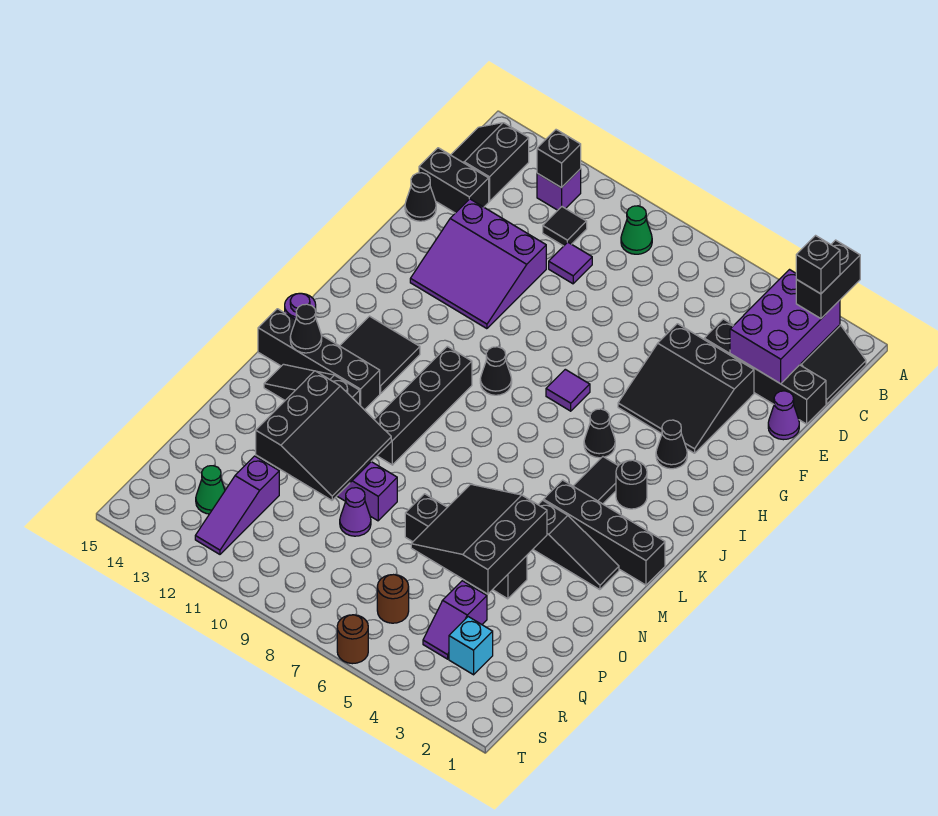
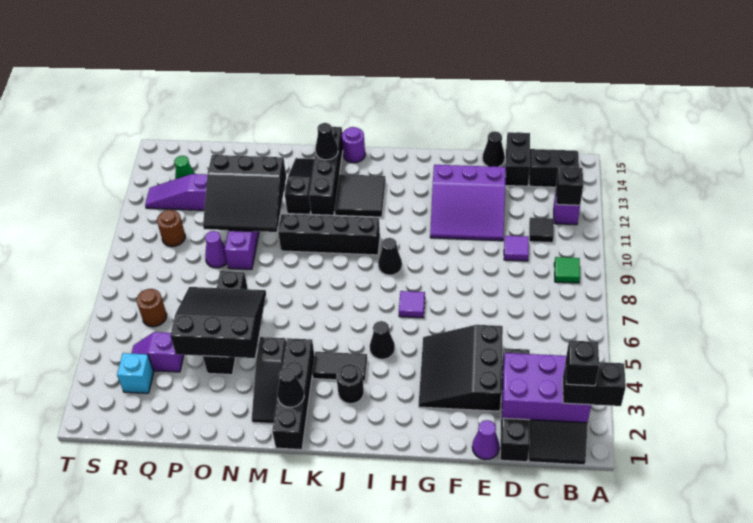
green cone B9 level 1 -> green tile B9 level 1
purple slope E11:G13 level 1 top E -> purple slope E11:G13 level 1 top 13
black cone H3 level 1 -> black cone L2 level 2
brown round brick T6 level 1 -> brown round brick R10 level 1

